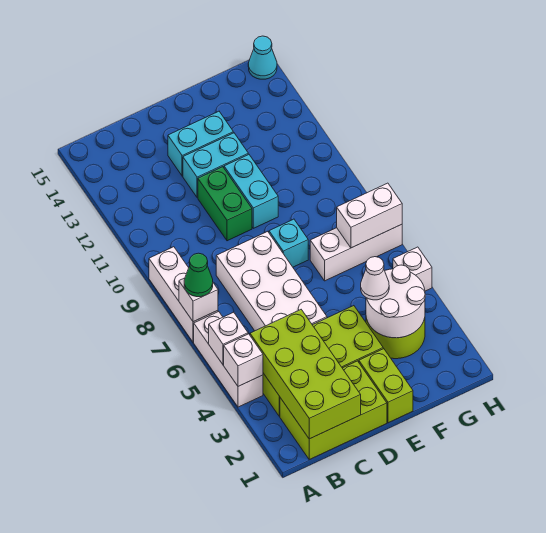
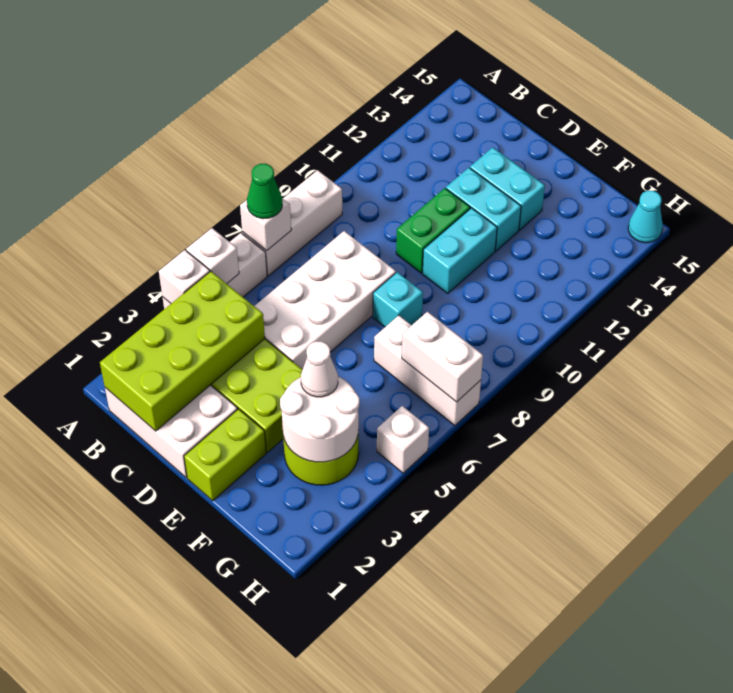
lime brick B1:D2 level 1 -> white brick B1:D2 level 1

